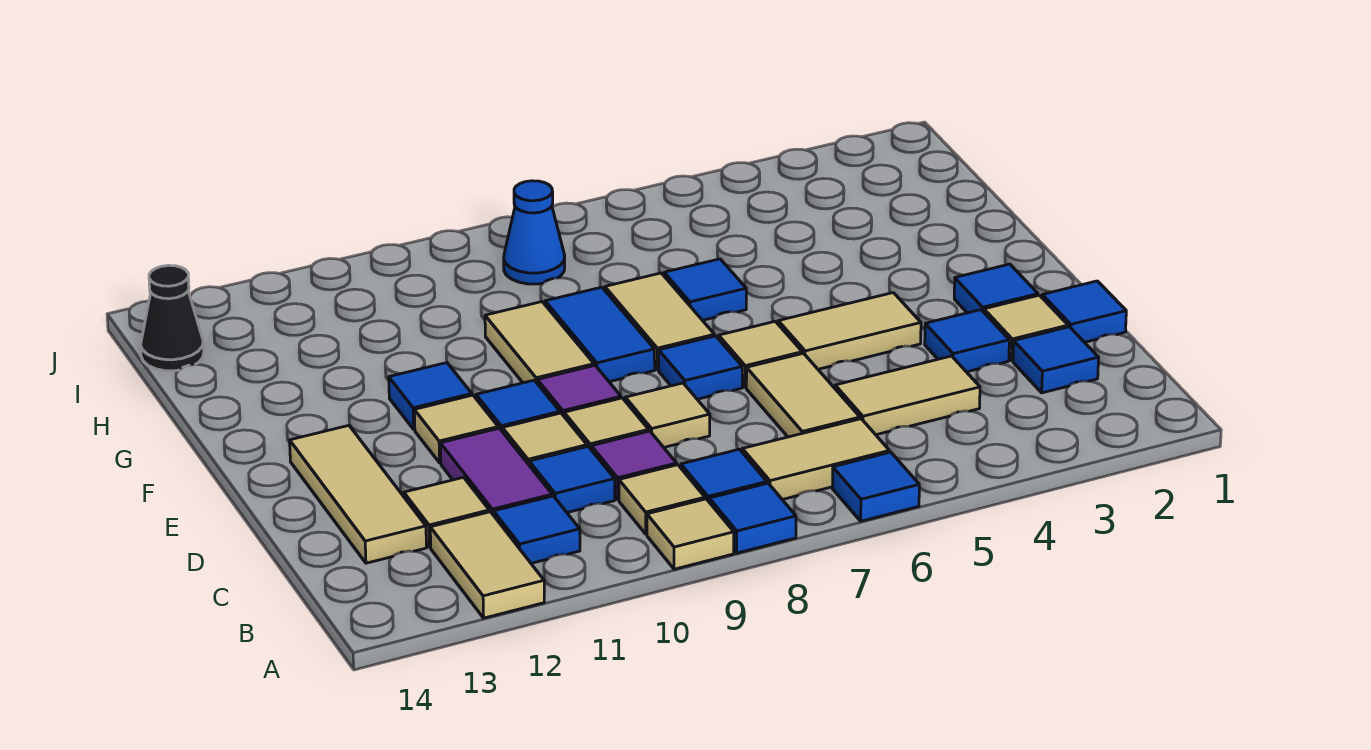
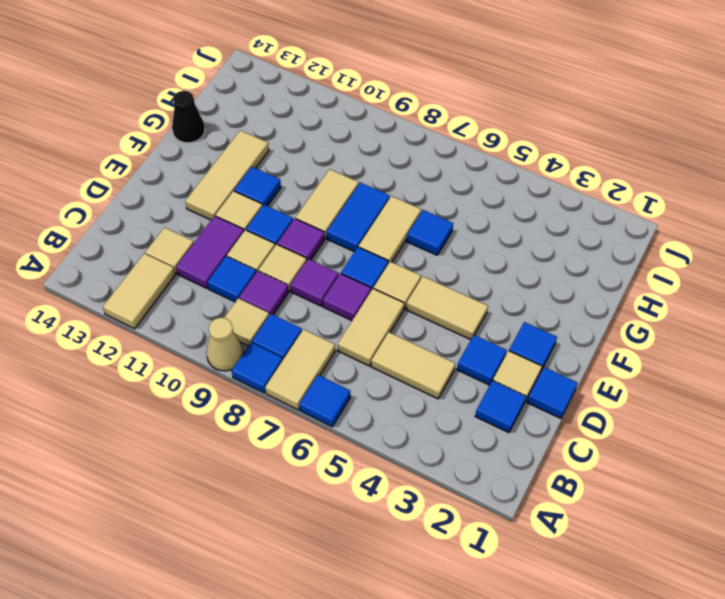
tan tile A9 level 1 -> tan cone A9 level 1
tan tile B6:B7 level 1 -> tan tile A7:B7 level 1
blue tile B11 level 1 -> none
tan tile C13:E13 level 1 -> tan tile E12:G12 level 1
none -> purple tile D7 level 1
tan tile D8 level 1 -> purple tile D8 level 1
blue cone I8 level 1 -> none
black cone I14 level 1 -> black cone G14 level 1

